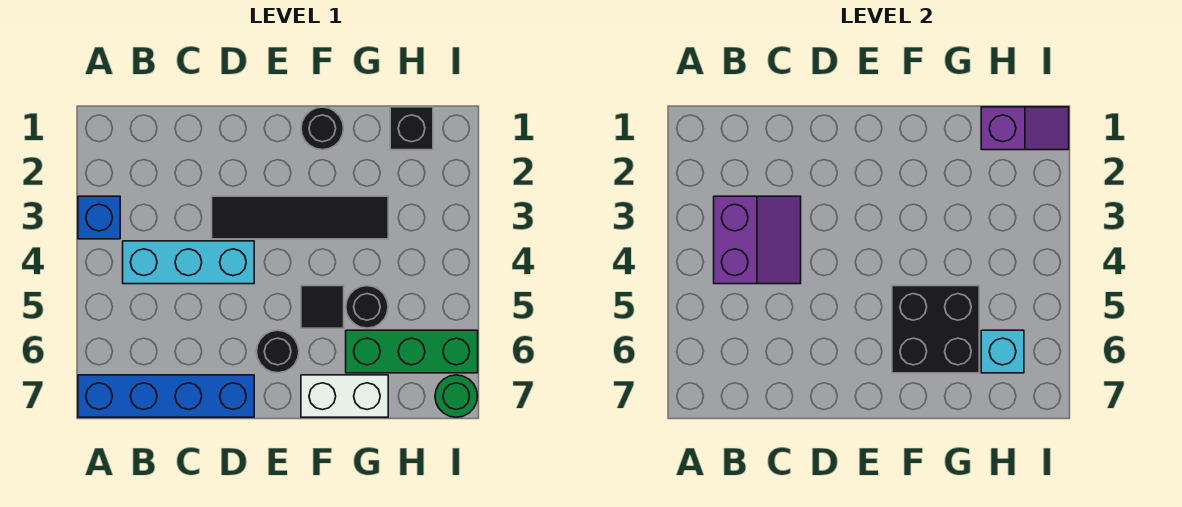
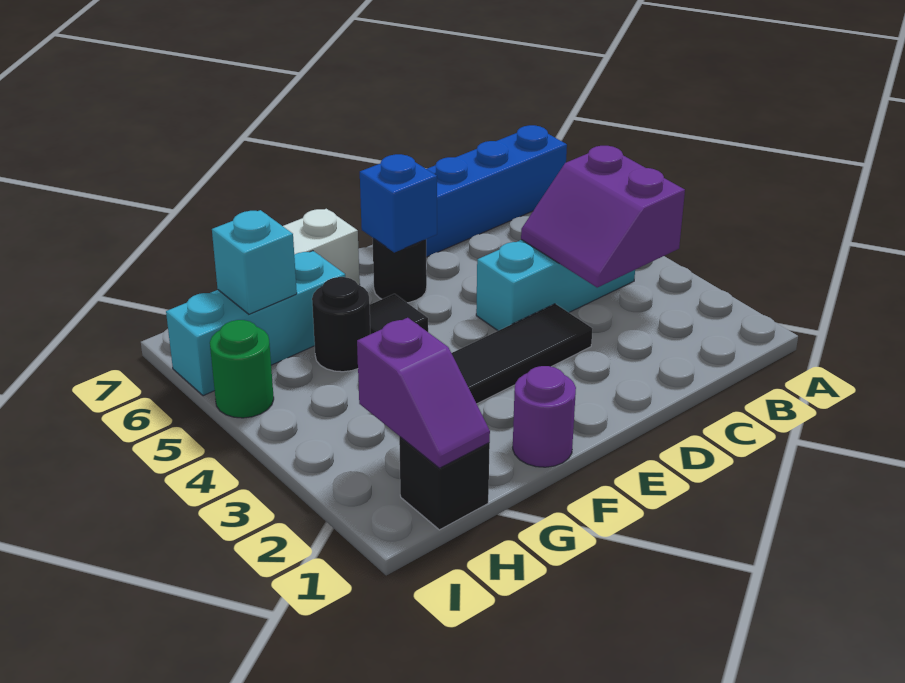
blue brick A3 level 1 -> blue brick E6 level 2
black round brick F1 level 1 -> purple round brick F1 level 1
black brick F5:G6 level 2 -> none
green brick G6:I6 level 1 -> cyan brick G6:I6 level 1
purple slope H1:I1 level 2 top H -> purple slope H1:H2 level 2 top 2
green round brick I7 level 1 -> green round brick I5 level 1

